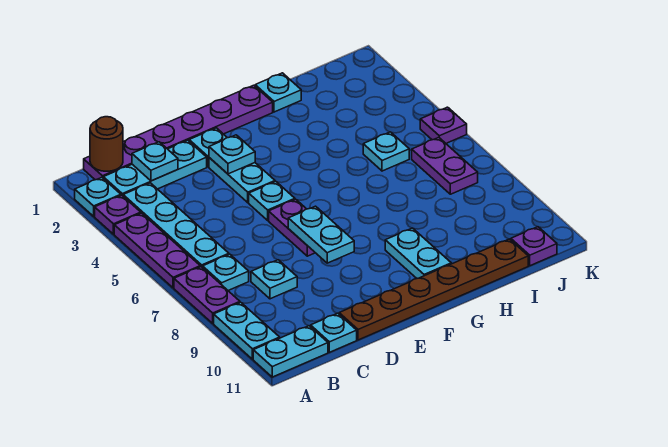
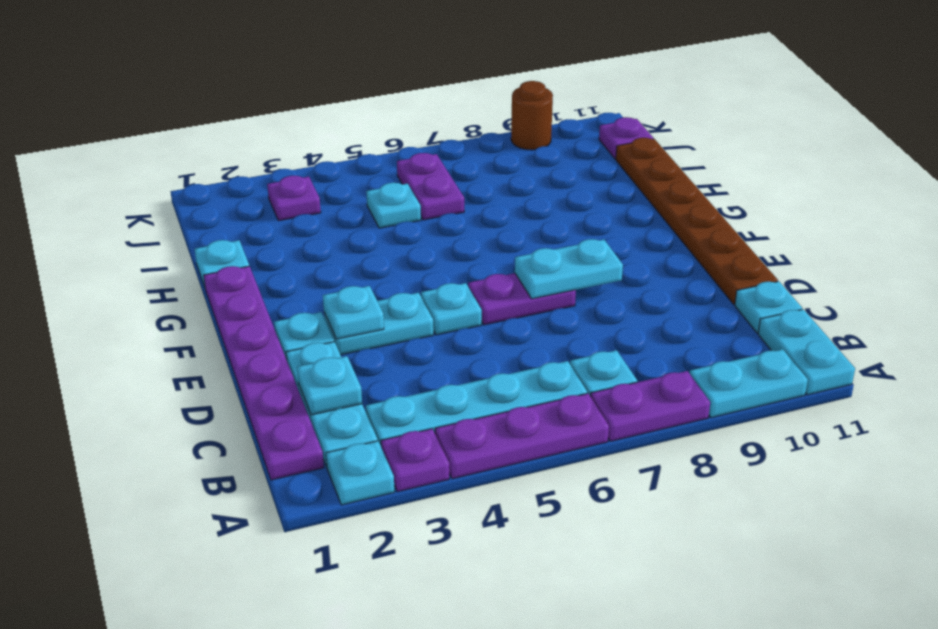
brown round brick B1 level 2 -> brown round brick K9 level 1
cyan plate C8 level 1 -> none
cyan plate G9:G10 level 1 -> none
purple plate J6:J7 level 1 -> purple plate I6:J6 level 1
purple plate K5 level 1 -> purple plate J3 level 1

